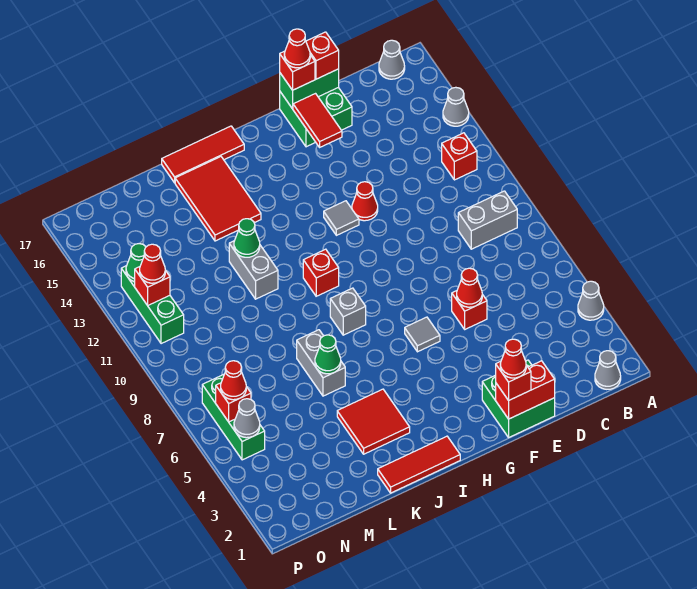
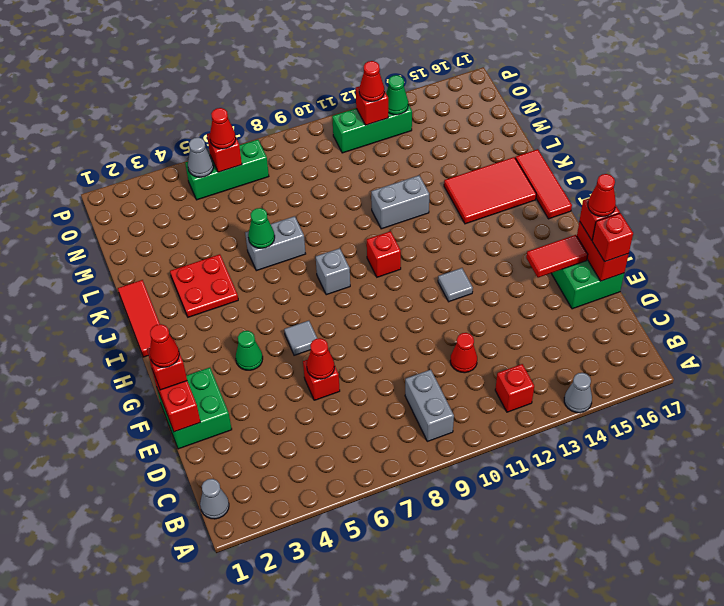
grey cone A4 level 1 -> none
grey cone B17 level 1 -> none
green brick E17:F17 level 2 -> red brick E17:F17 level 2
red cone F12 level 1 -> red cone D11 level 1
red tile J3:K4 level 1 -> red plate J3:K4 level 1
green cone K12 level 2 -> green cone G4 level 1

